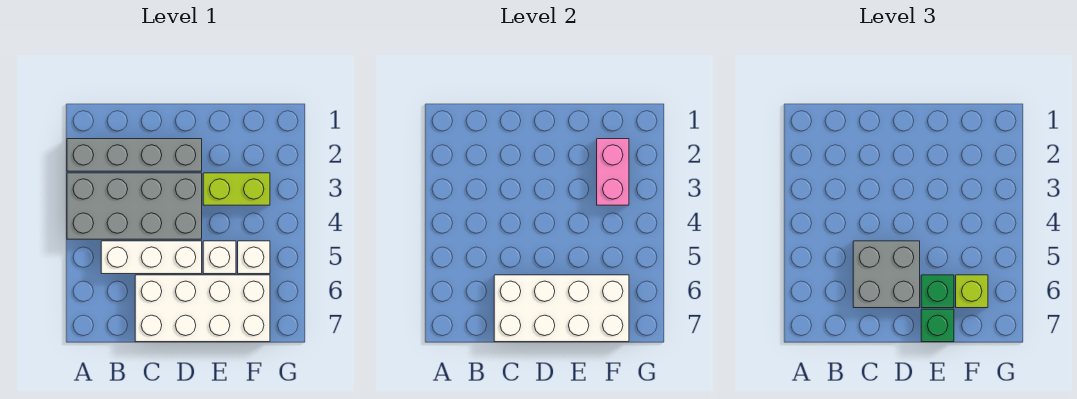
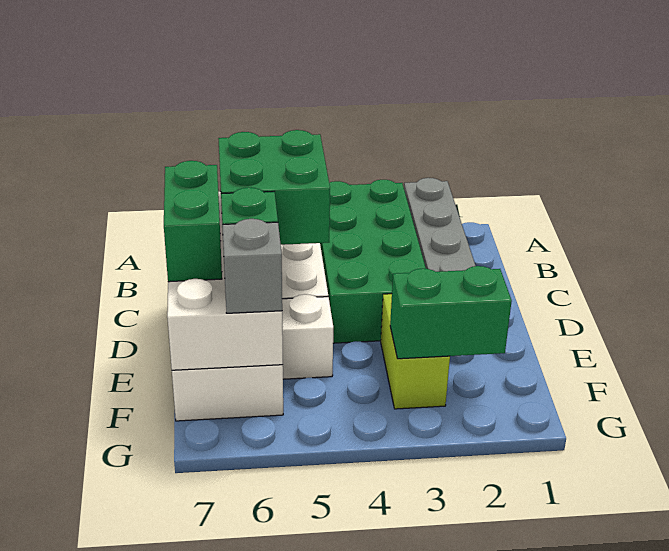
grey brick A3:D4 level 1 -> green brick A3:D4 level 1
grey brick C5:D6 level 3 -> green brick C5:D6 level 3
green brick E7 level 3 -> green brick D7:E7 level 3
pink brick F2:F3 level 2 -> green brick F2:F3 level 2
white brick F5 level 1 -> none
lime brick F6 level 3 -> grey brick F6 level 3

